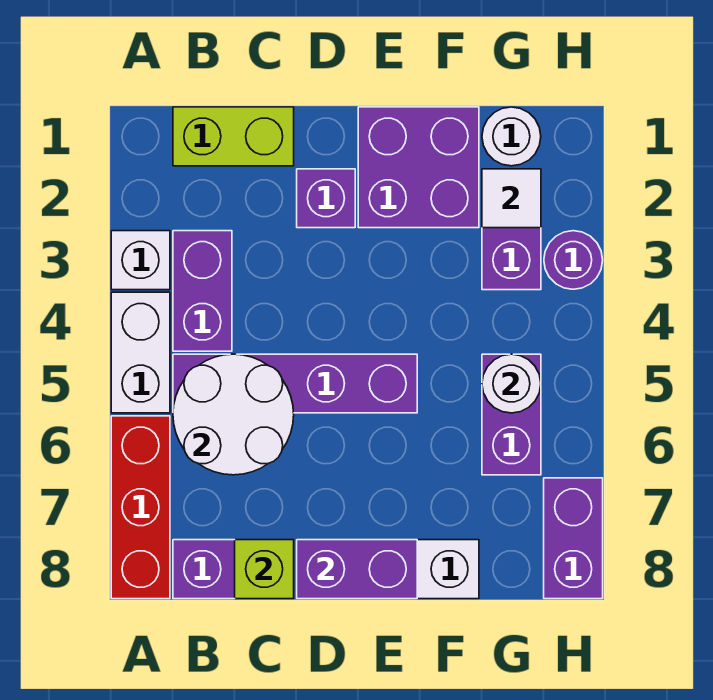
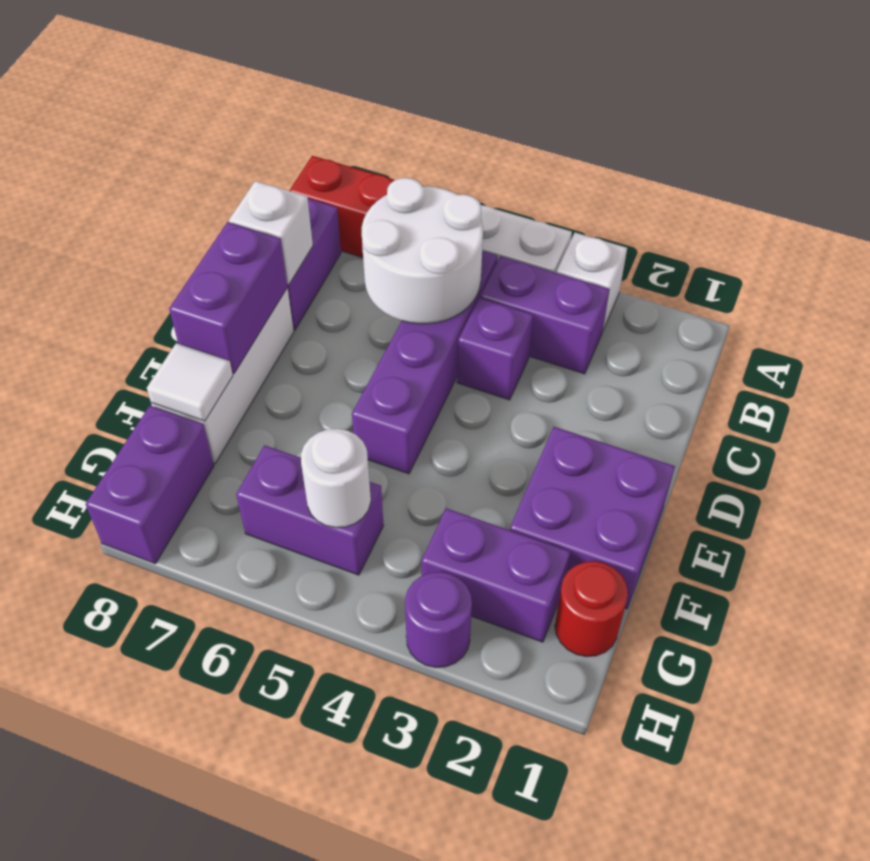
lime brick B1:C1 level 1 -> none
lime brick C8 level 2 -> white brick C8 level 2
purple brick D2 level 1 -> purple brick C4 level 1
white round brick G1 level 1 -> red round brick G1 level 1
white tile G2 level 2 -> white tile F8 level 2
purple brick H7:H8 level 1 -> purple brick G8:H8 level 1

